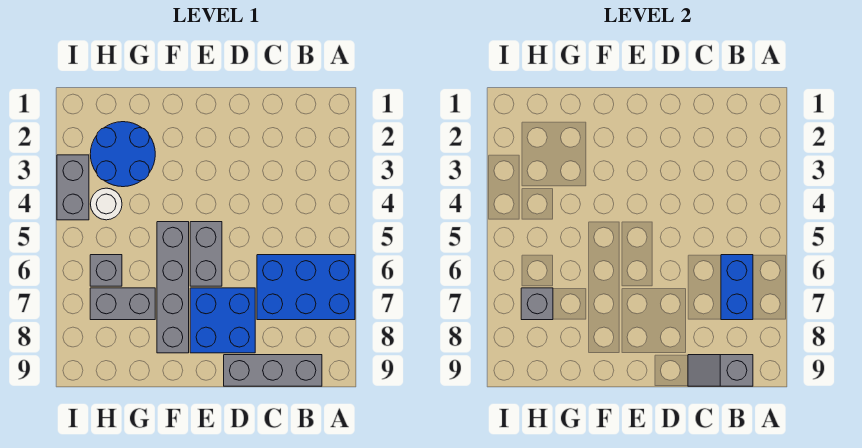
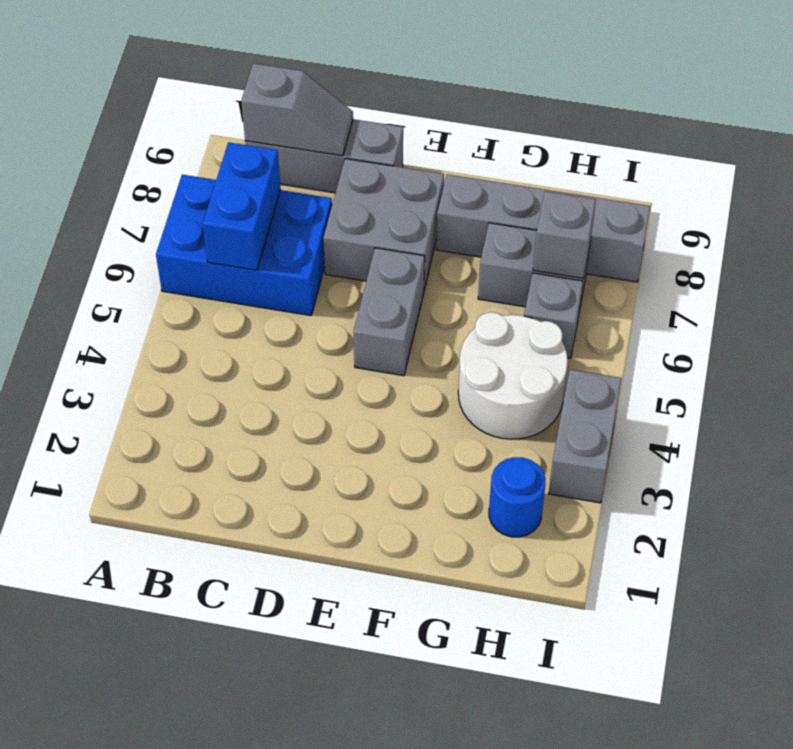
blue brick D7:E8 level 1 -> grey brick D7:E8 level 1
grey brick F5:F8 level 1 -> grey brick F8:I8 level 1
blue round brick G2:H3 level 1 -> blue round brick H2 level 1
white round brick H4 level 1 -> white round brick G4:H5 level 1

